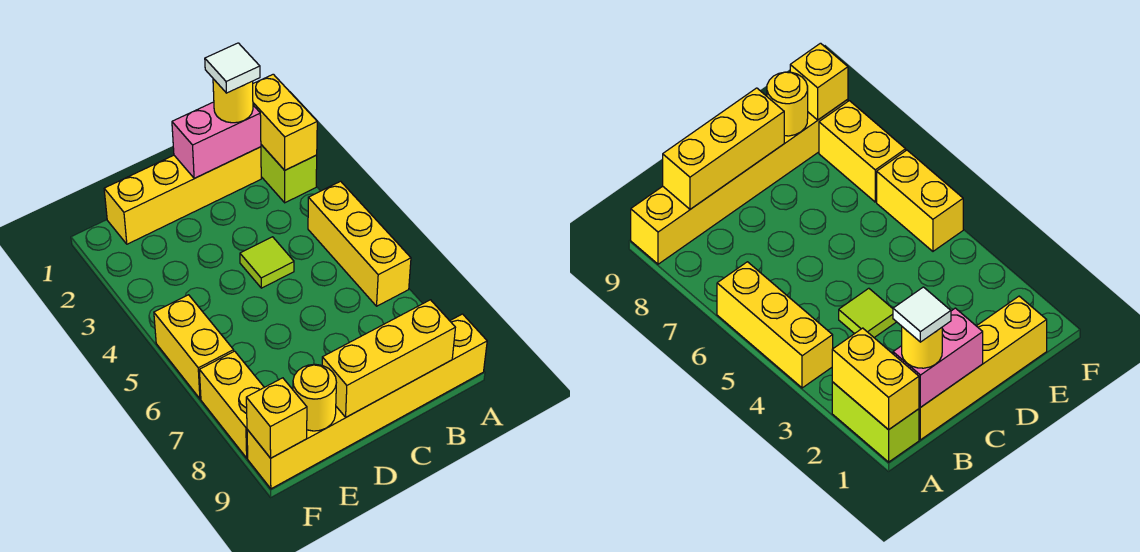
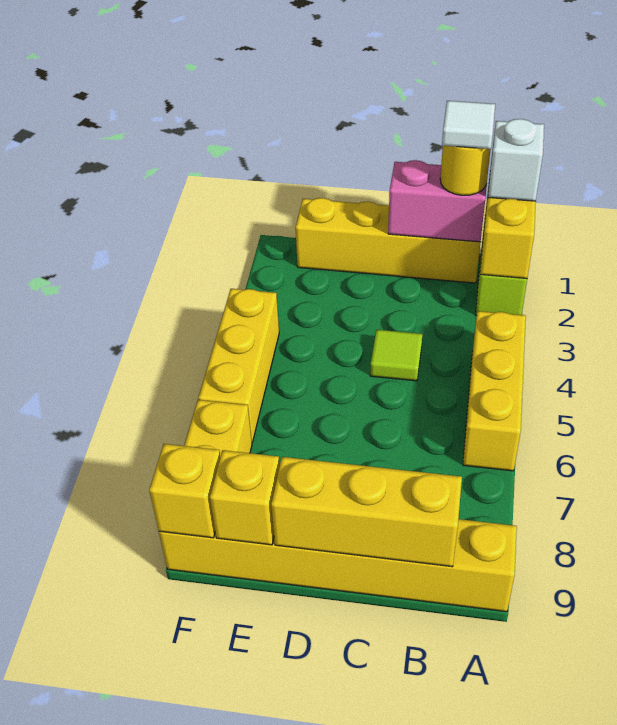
none -> white brick A1 level 3
yellow round brick E9 level 2 -> yellow brick E9 level 2
yellow brick F5:F6 level 1 -> yellow brick F4:F6 level 1

